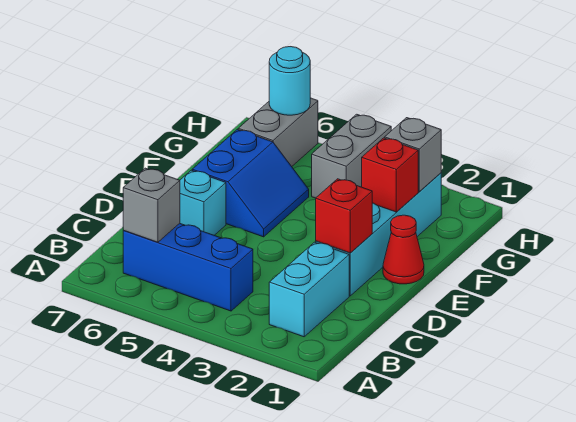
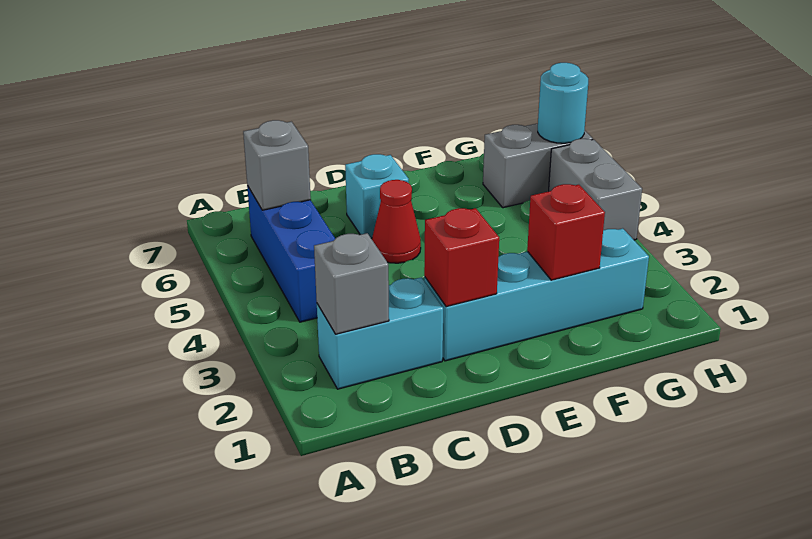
red cone E1 level 1 -> red cone D5 level 1
blue slope E5:F6 level 1 top 6 -> none
grey brick G2 level 2 -> grey brick B2 level 2
grey brick G4:H4 level 1 -> grey brick H4:H5 level 1

